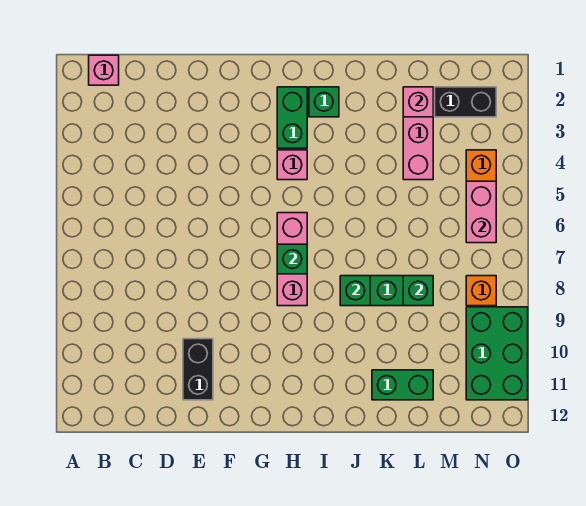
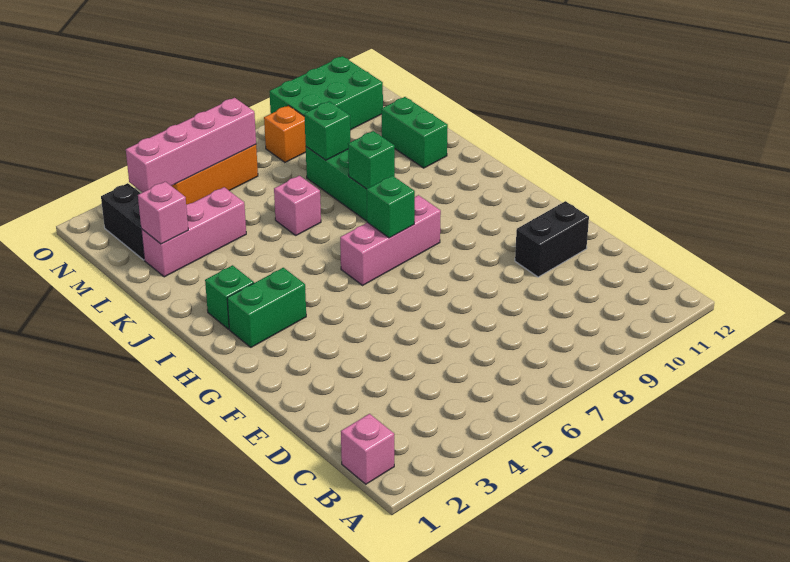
pink brick H4 level 1 -> pink brick K6 level 1
pink brick N5:N6 level 2 -> pink brick N3:N6 level 2

